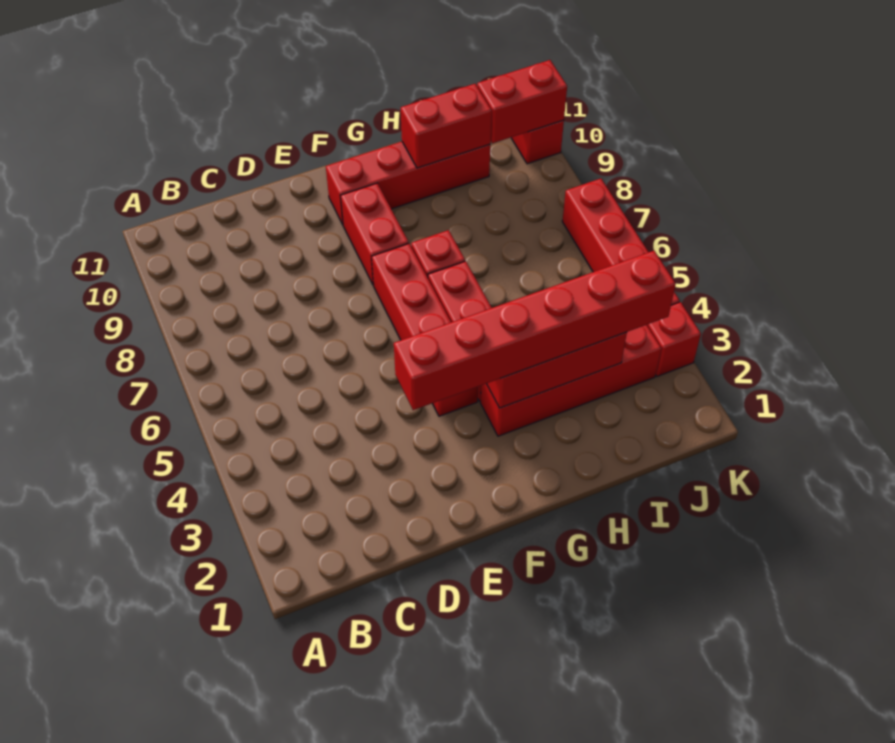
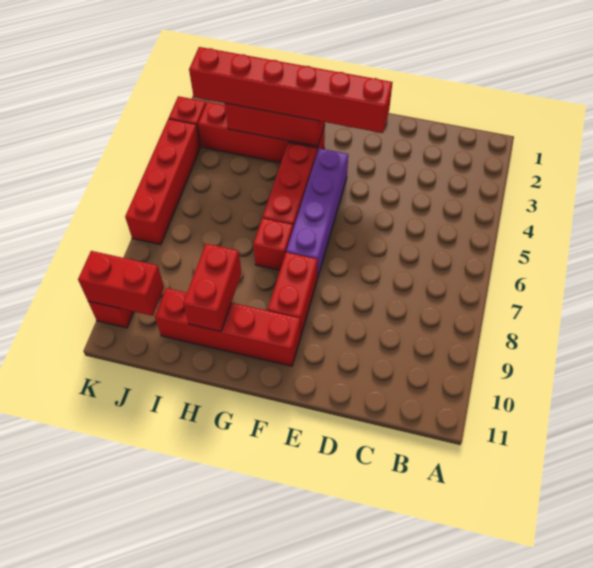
red brick F4:F7 level 1 -> purple brick F4:F7 level 1
red brick H10:I10 level 2 -> red brick H9:H10 level 2

